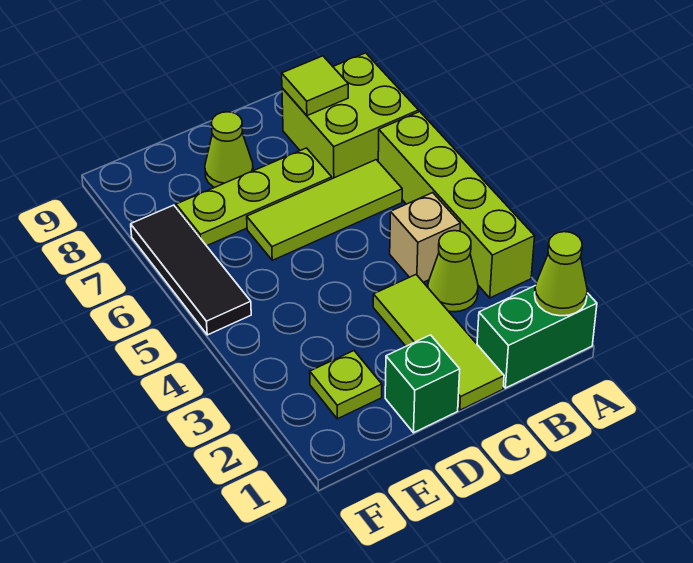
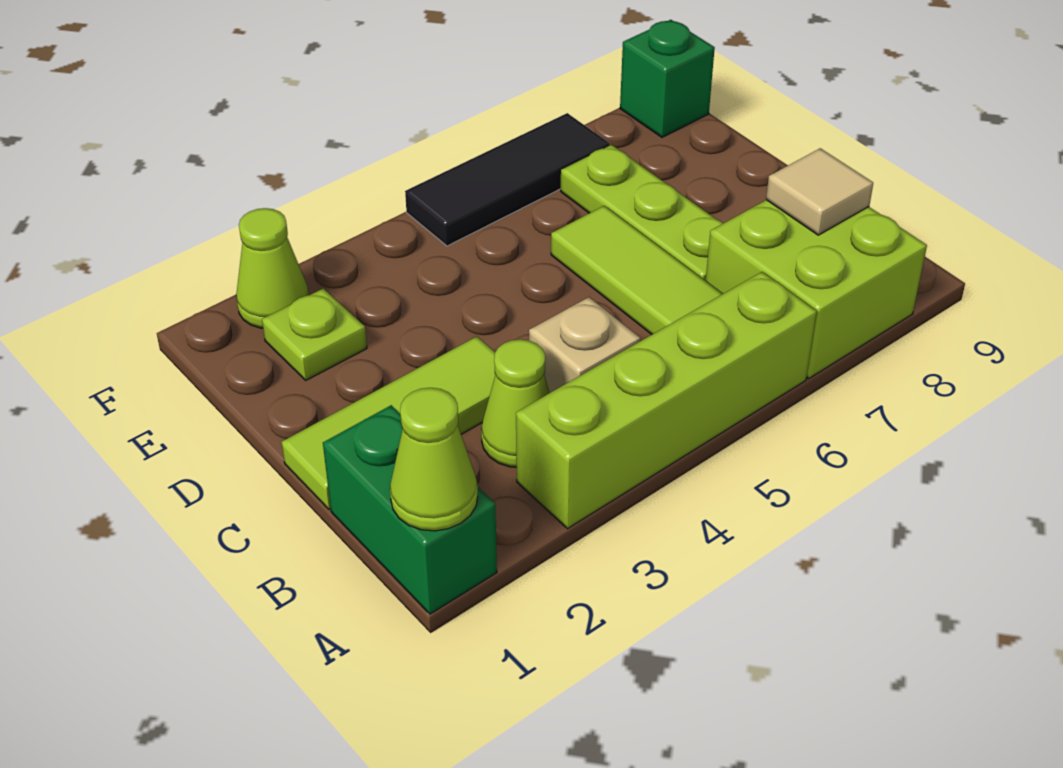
lime tile B8 level 2 -> tan tile B8 level 2
green brick D1 level 1 -> green brick F9 level 1
lime cone D8 level 1 -> lime cone F2 level 1

